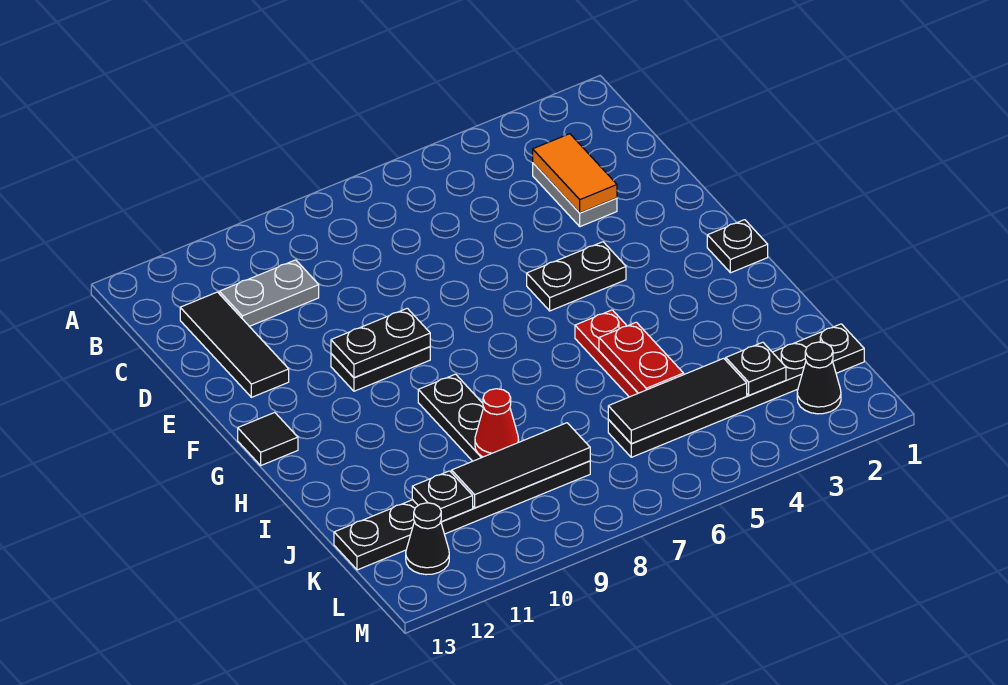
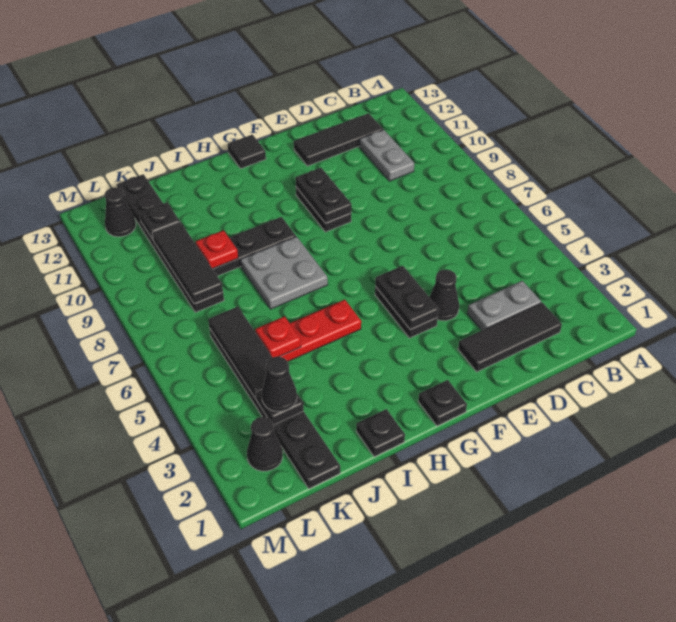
none -> black tile C2:E2 level 1
orange tile C3:D3 level 2 -> none
none -> black cone E4 level 1
none -> black plate F4:F5 level 2
none -> grey plate H7:I8 level 1
none -> black plate I1 level 1
red plate I5:J5 level 2 -> red plate J5 level 2
red cone J9 level 2 -> red plate J9 level 2
none -> black cone K3 level 3

